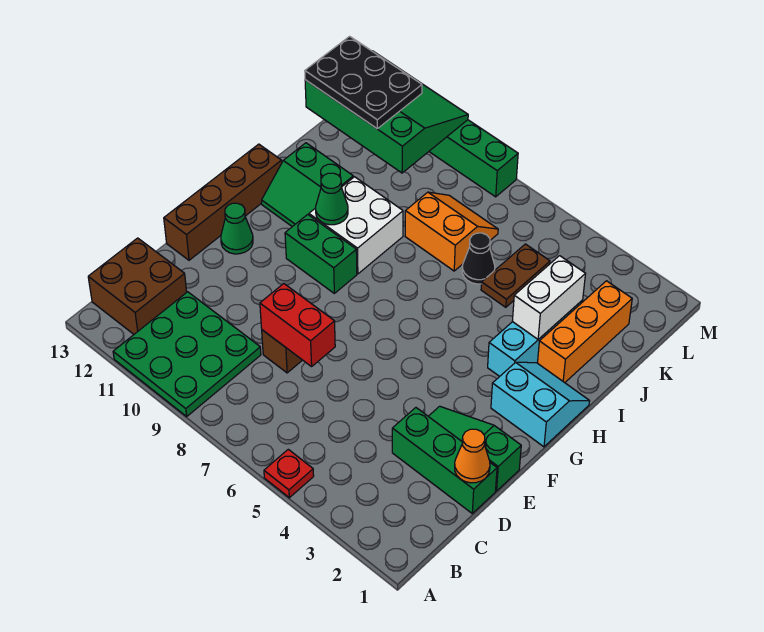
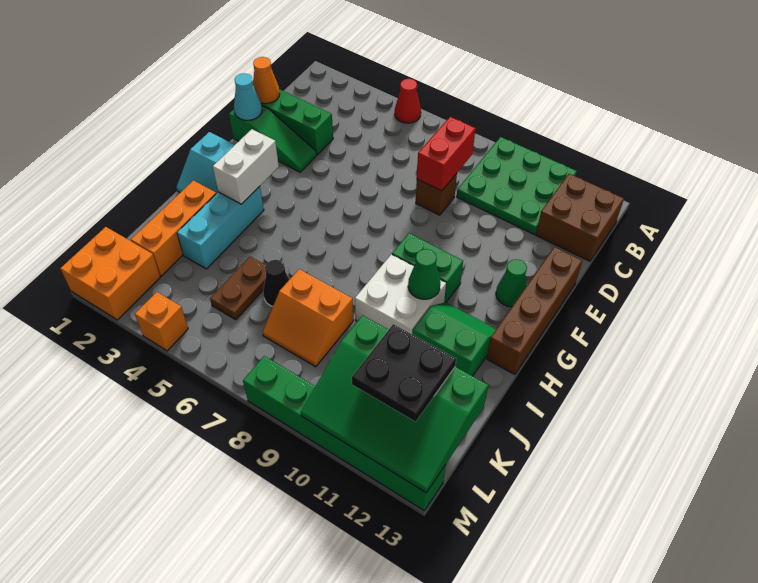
red plate A5 level 1 -> red cone A5 level 1
red brick D7:D8 level 2 -> red brick C8:D8 level 2
none -> cyan cone E1 level 2
white brick I3:J3 level 2 -> white brick G3:H3 level 2
black plate K11:L13 level 3 -> black plate K11:L12 level 3
none -> orange brick L1:M2 level 1
none -> orange brick M4 level 1

